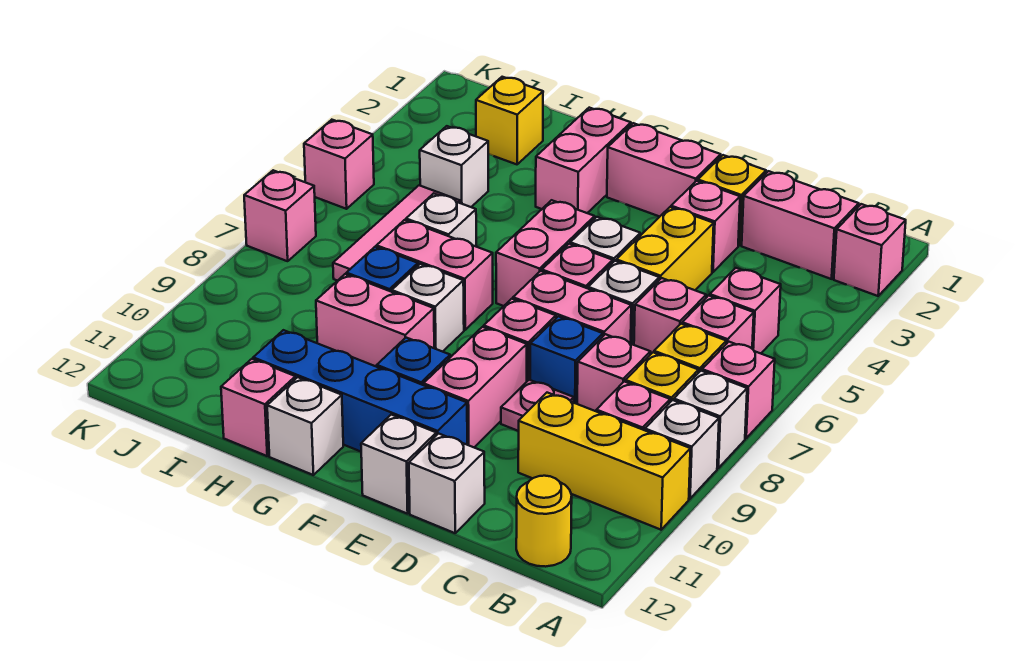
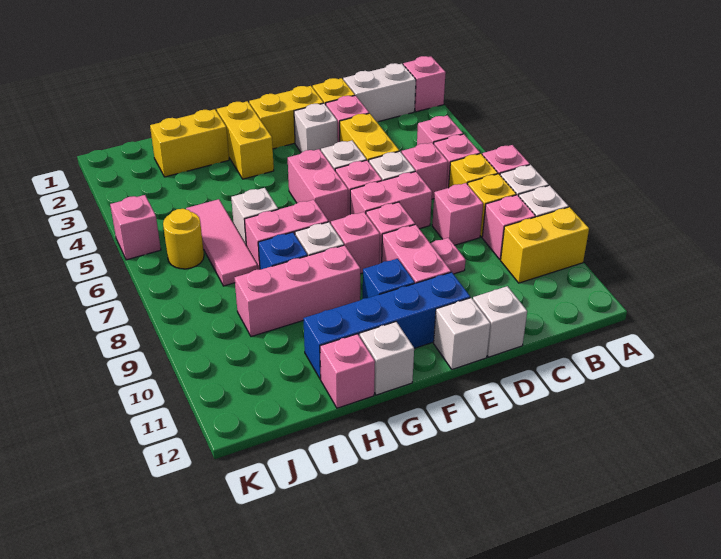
yellow brick A10:C10 level 1 -> yellow brick A10:B10 level 1
pink brick B2:C2 level 1 -> white brick B2:C2 level 1
yellow round brick B12 level 1 -> yellow round brick J6 level 1
blue brick D8 level 1 -> none
pink brick E2:F2 level 1 -> yellow brick E2:F2 level 1
pink brick G2:G3 level 1 -> yellow brick G2:G3 level 1
pink brick G9:H9 level 1 -> pink brick G9:I9 level 1
yellow brick I2 level 1 -> yellow brick H2:I2 level 1
white brick I4 level 1 -> white brick E3 level 1
pink brick K7 level 1 -> pink brick F8 level 1

